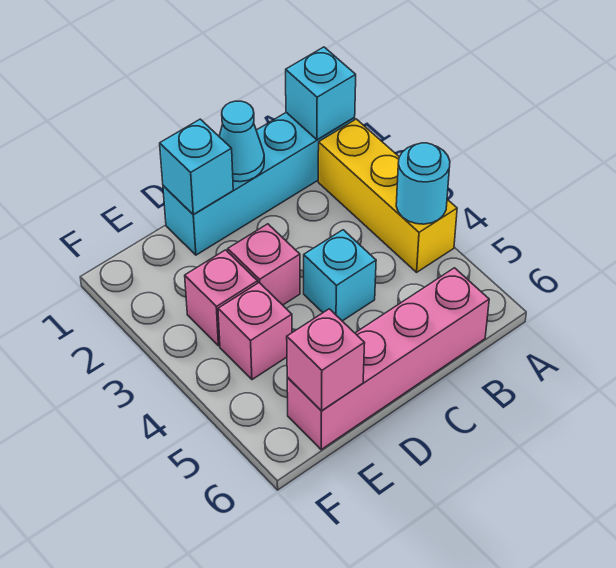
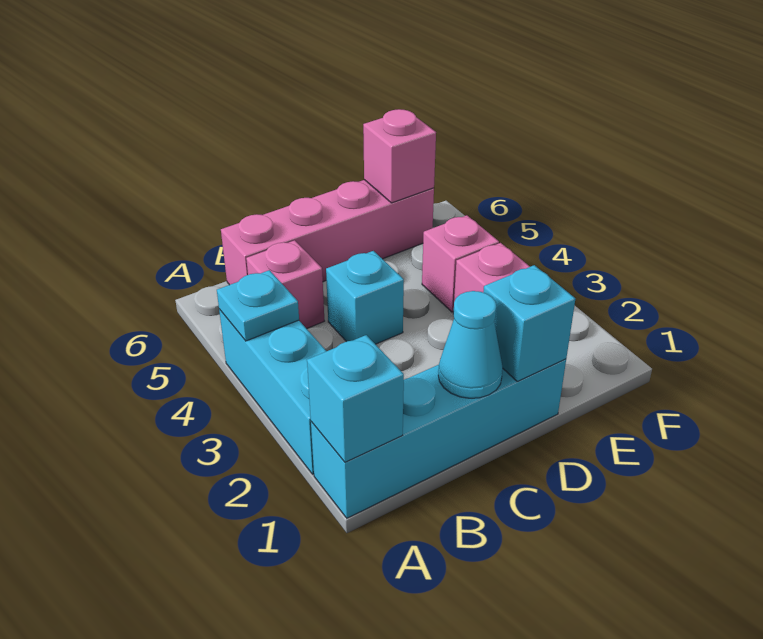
yellow brick A2:A4 level 1 -> cyan brick A2:A4 level 1
cyan round brick A4 level 2 -> cyan plate A4 level 2
pink brick D3 level 1 -> pink brick B5 level 1

